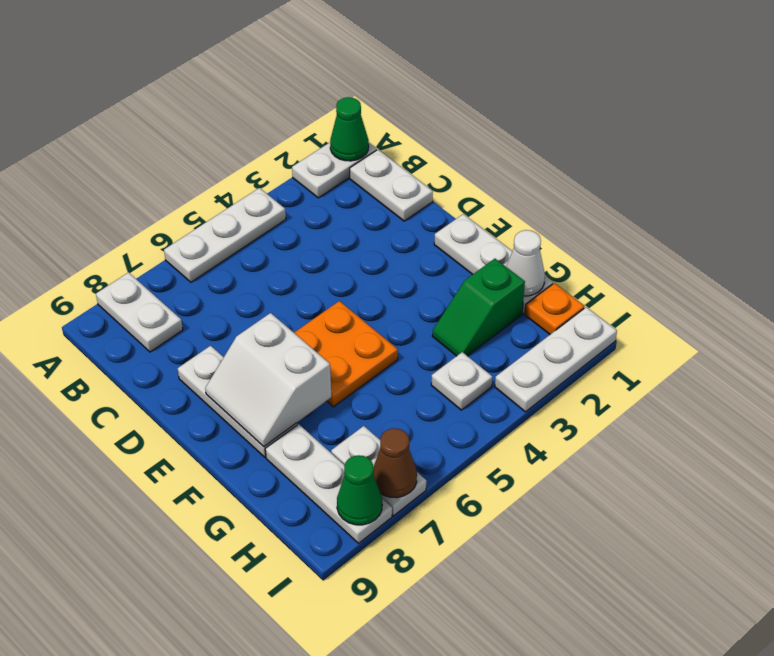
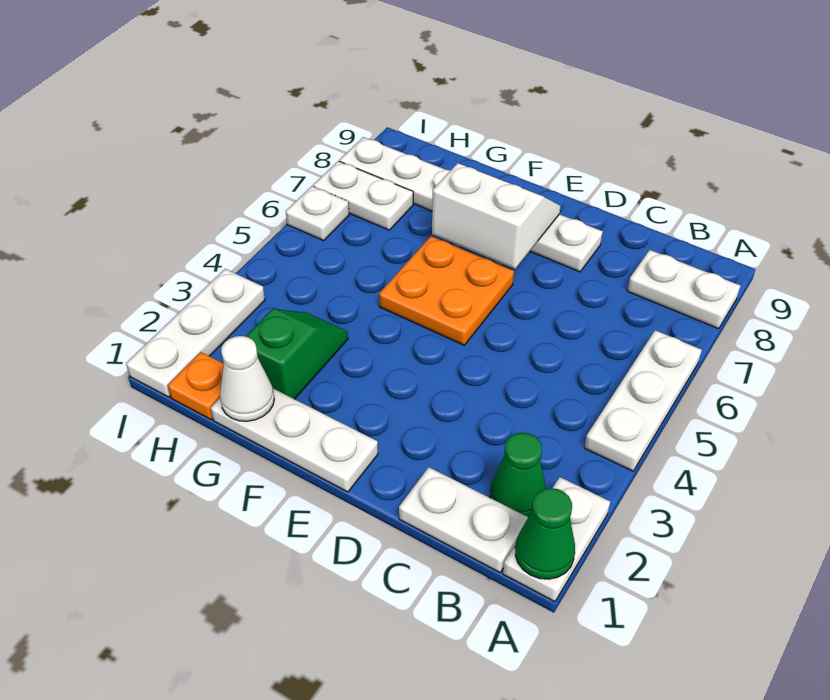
white plate H4 level 1 -> white plate I6 level 1
brown cone I7 level 2 -> none
green cone I8 level 2 -> green cone B2 level 1

